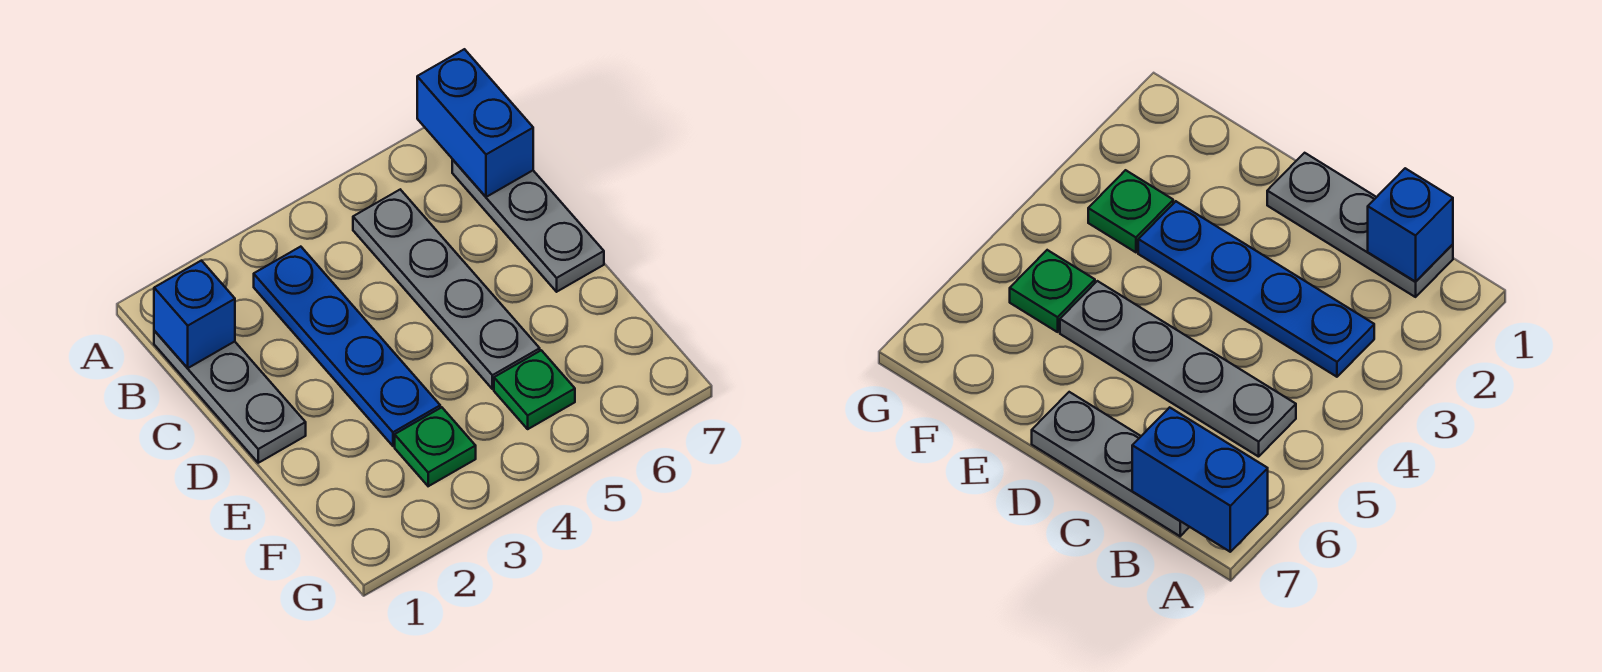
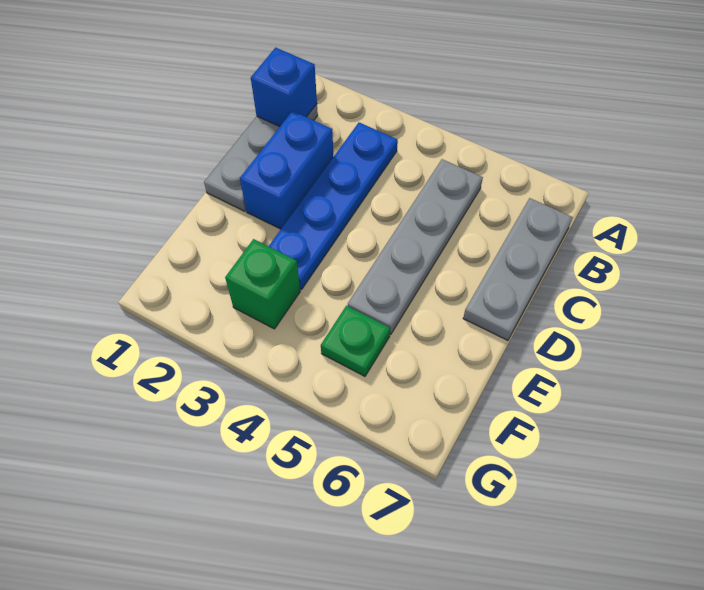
blue brick A7:B7 level 2 -> blue brick C2:D2 level 1
green plate F3 level 1 -> green brick F3 level 1

